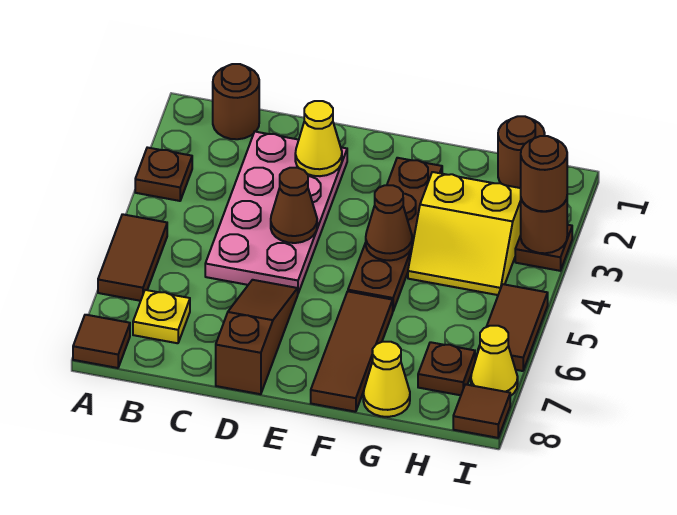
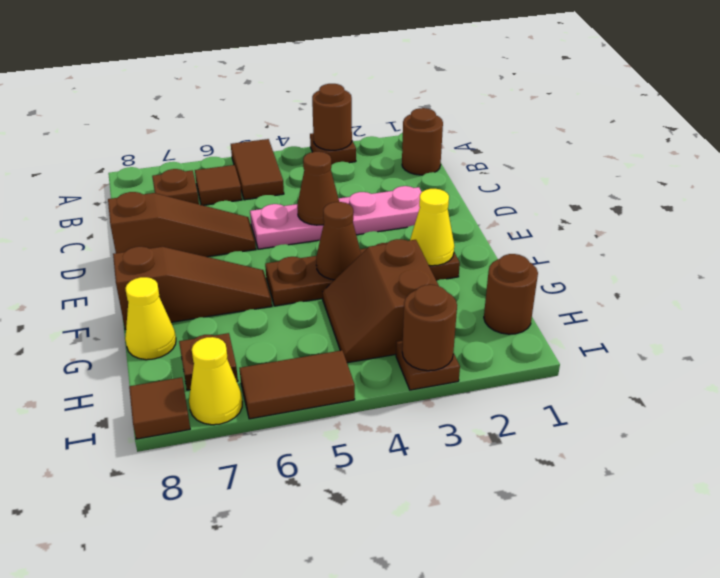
brown tile A5:A6 level 1 -> brown tile A5:B5 level 1
brown tile A8 level 1 -> brown tile B6 level 1
yellow plate B7 level 1 -> brown plate B7 level 1
pink plate C2:D5 level 1 -> pink plate D2:D5 level 1
yellow cone D2 level 2 -> yellow cone F2 level 2
brown tile F6:F8 level 1 -> brown slope F6:F8 level 1 top 8
yellow slope G3:H4 level 1 top 3 -> brown slope G3:H4 level 1 top 3
brown round brick I3 level 3 -> brown round brick A3 level 2

